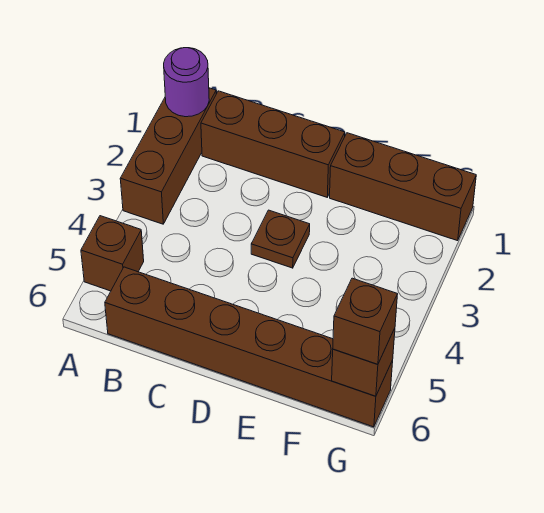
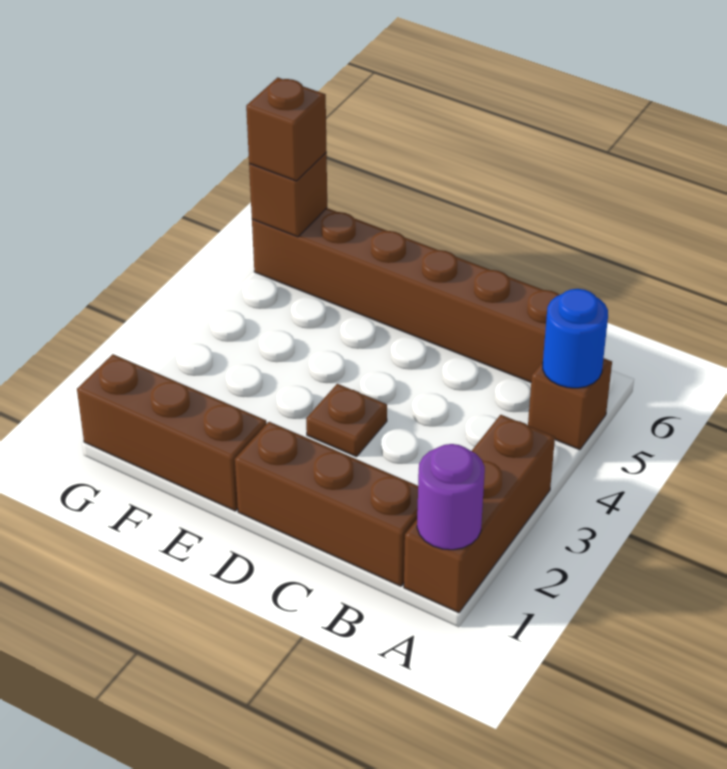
none -> blue round brick A5 level 2

